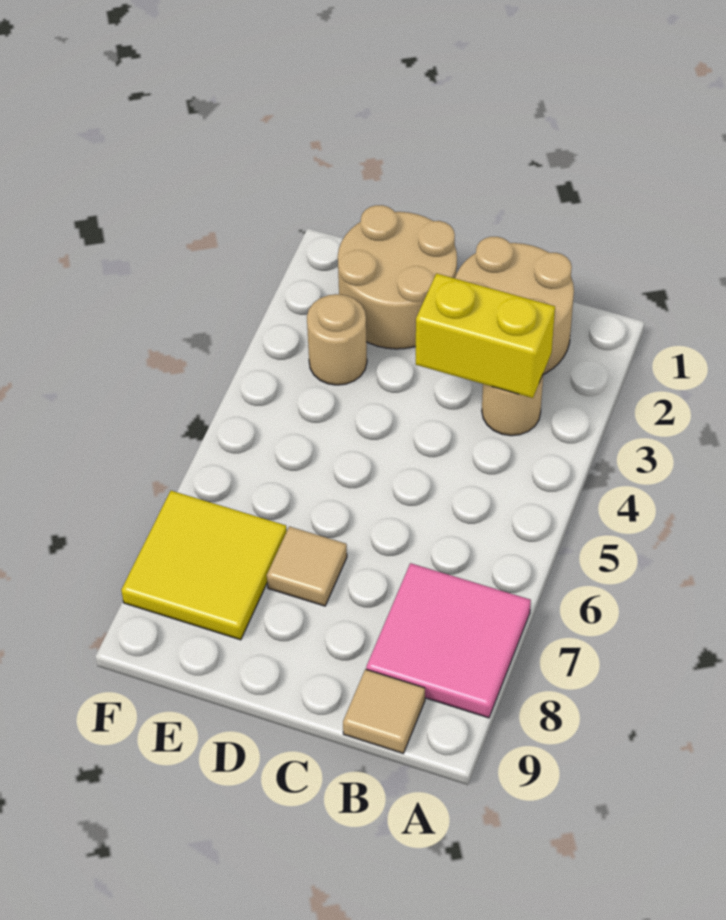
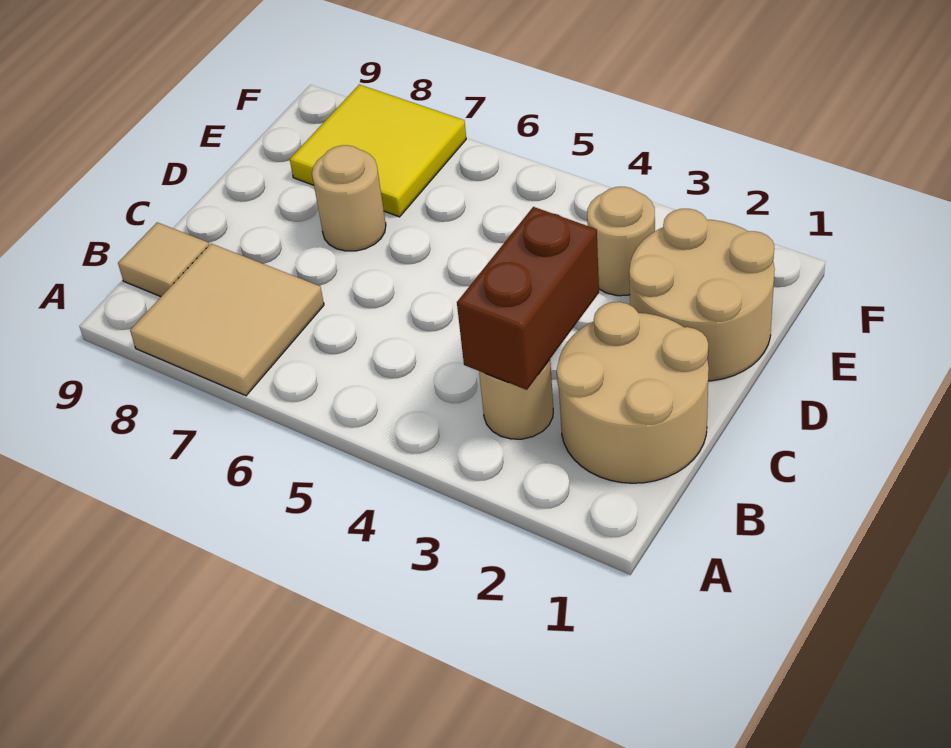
pink tile A7:B8 level 1 -> tan tile A7:B8 level 1
yellow brick B3:C3 level 2 -> brown brick B3:C3 level 2
tan tile D7 level 1 -> tan round brick D7 level 1

